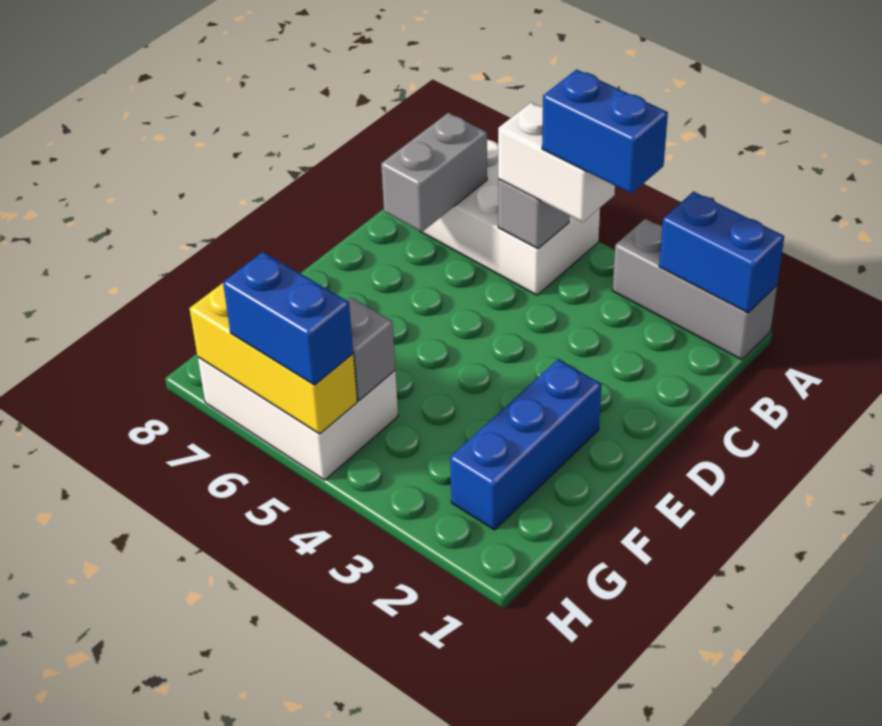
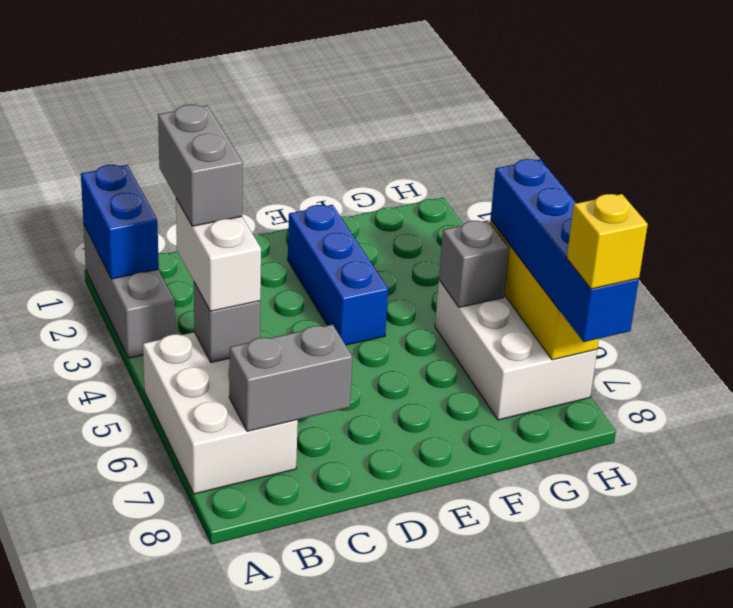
blue brick B3:B4 level 4 -> grey brick B3:B4 level 4
blue brick E2:G2 level 1 -> blue brick E2:E4 level 1
blue brick H5:H6 level 3 -> blue brick H5:H8 level 3
none -> yellow brick H8 level 4

